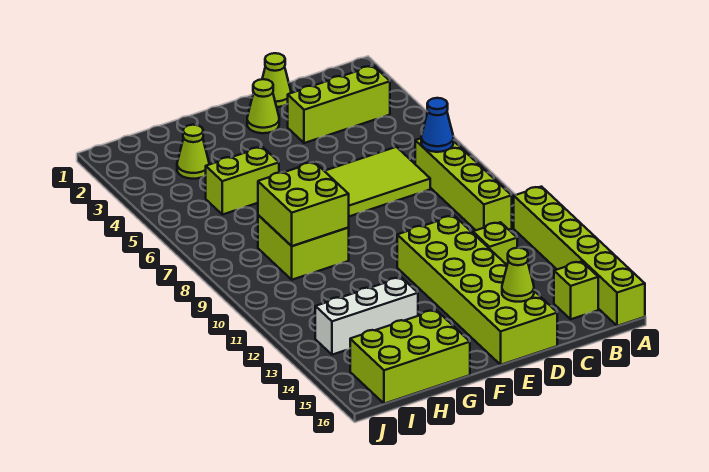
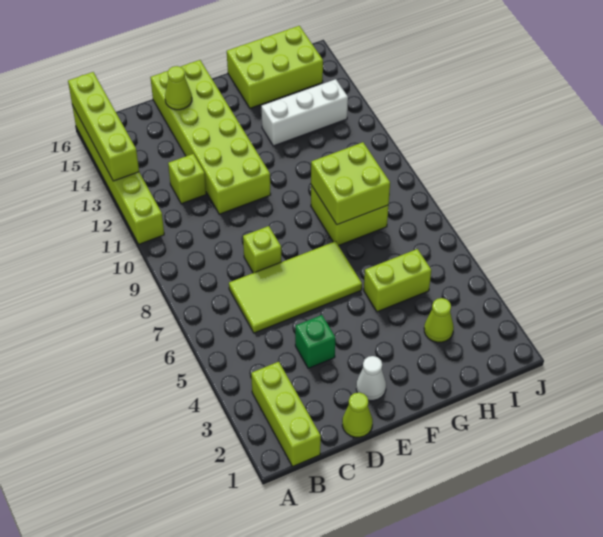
lime brick B3:D3 level 1 -> lime brick B1:B3 level 1
lime brick B7:B10 level 1 -> lime brick A13:A16 level 2
blue cone B7 level 2 -> none
lime brick B15 level 1 -> lime brick D8 level 1
none -> green brick D4 level 1
lime cone E2 level 1 -> white cone E2 level 1

